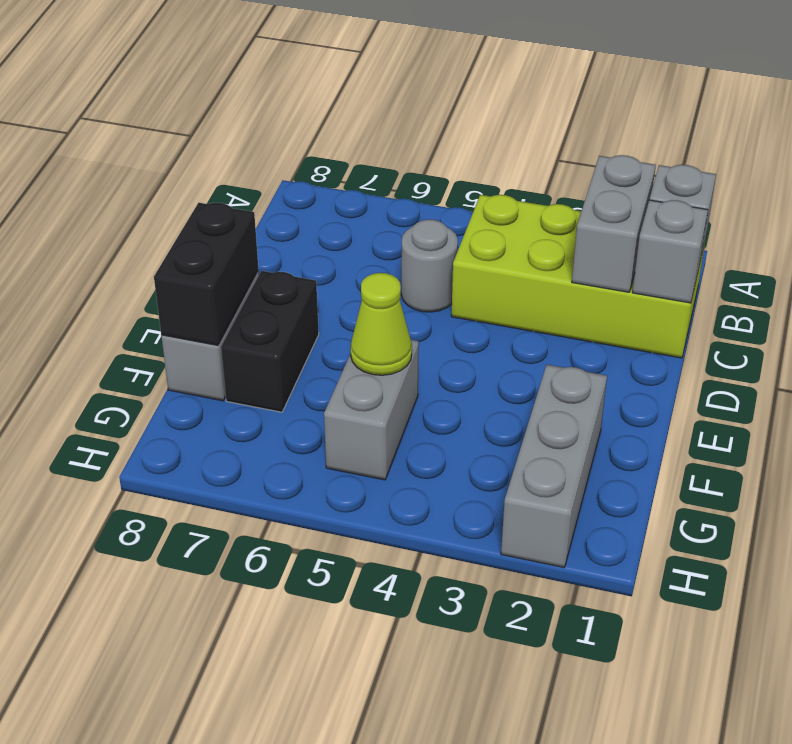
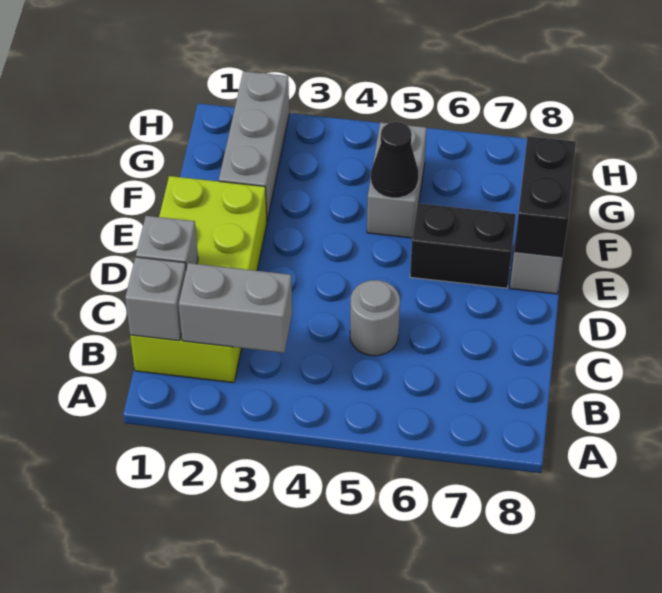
lime brick B1:C4 level 1 -> lime brick B1:E2 level 1
grey brick B2:C2 level 2 -> grey brick B2:B3 level 2
black brick E7:F7 level 1 -> black brick E6:E7 level 1
lime cone F5 level 2 -> black cone F5 level 2

